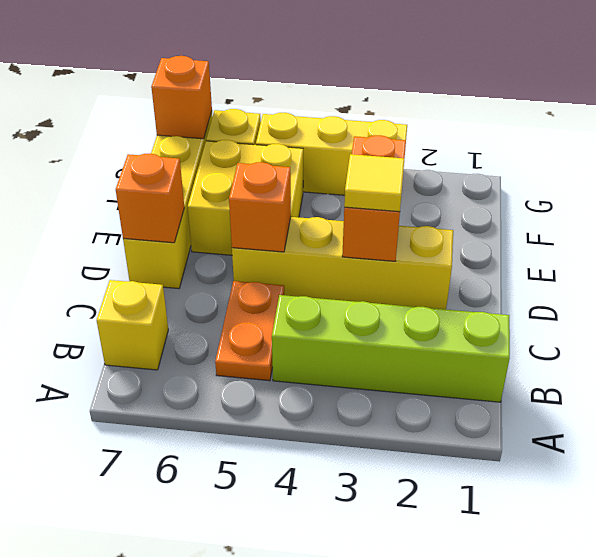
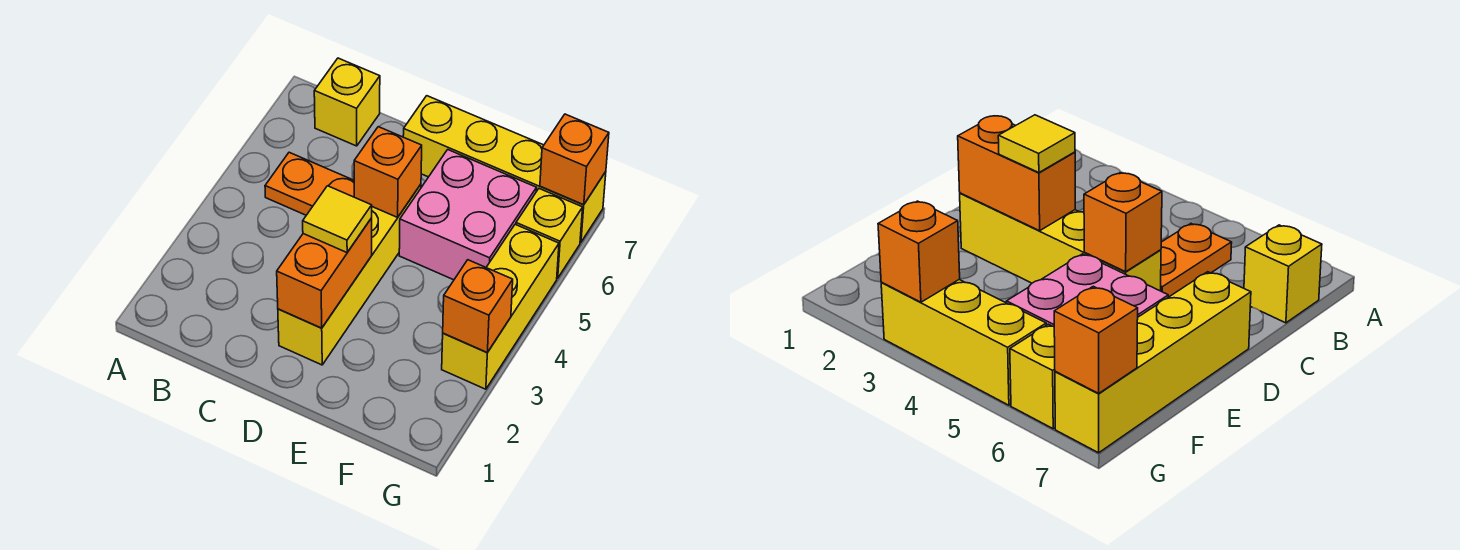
lime brick B1:B4 level 1 -> none
orange brick D3:E3 level 2 -> orange brick D2:D3 level 2
orange brick D7 level 2 -> orange brick G3 level 2
yellow brick E5:F6 level 1 -> pink brick E5:F6 level 1

